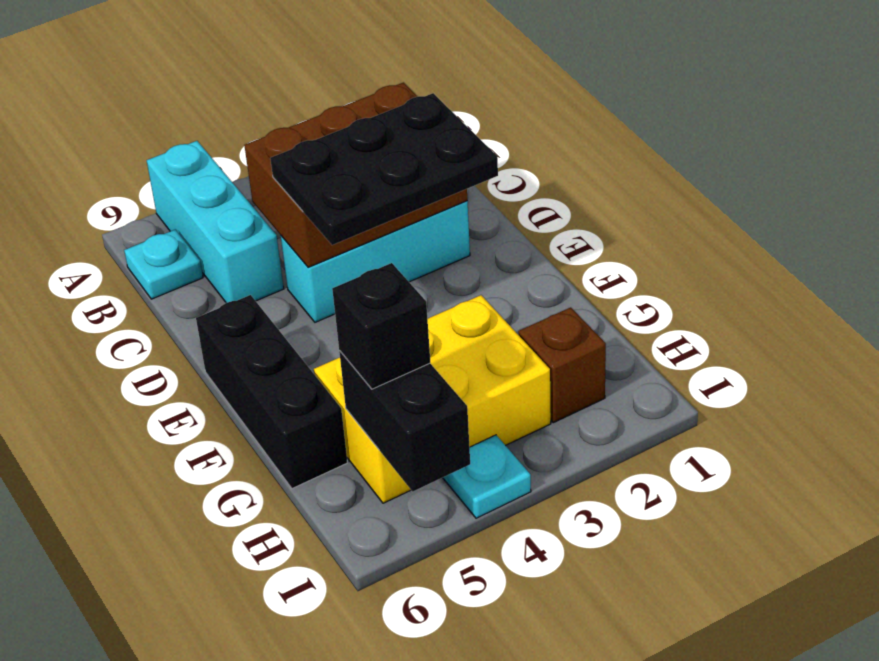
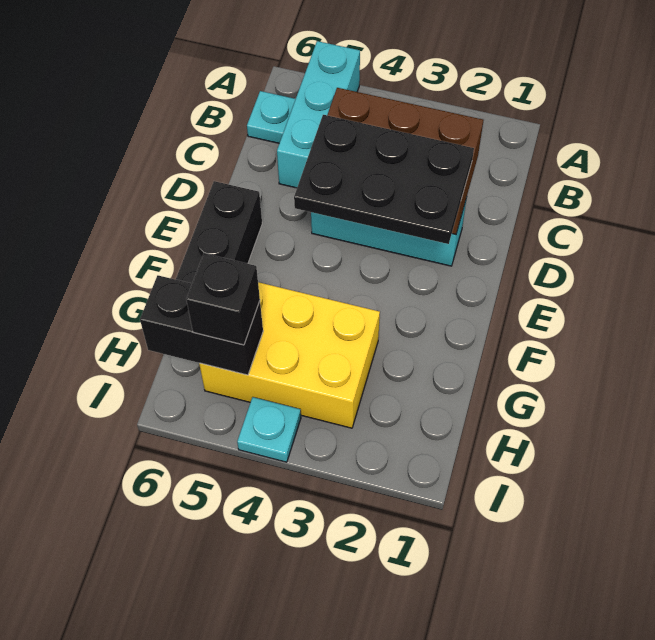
brown brick H2 level 1 -> none
black brick H5:I5 level 2 -> black brick H5:H6 level 2

